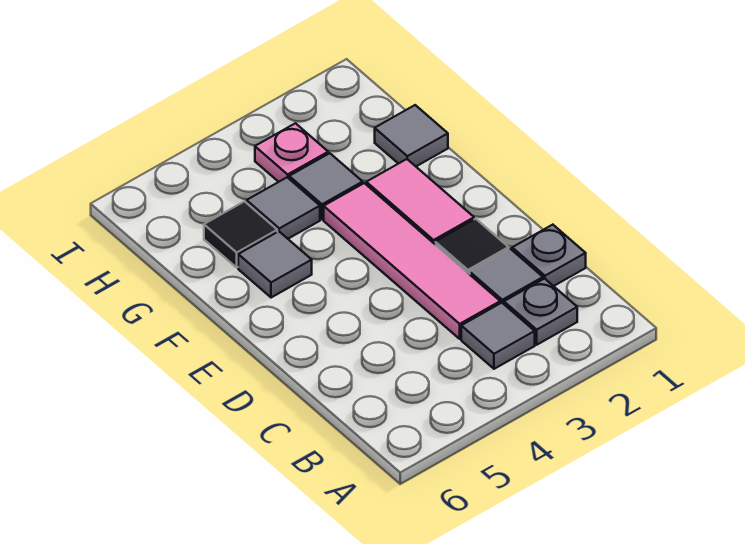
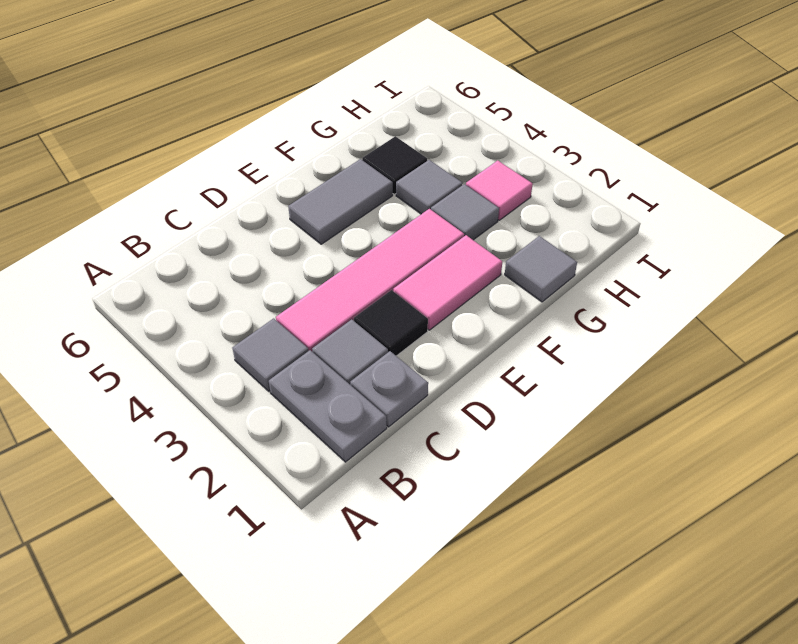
grey plate B2 level 1 -> grey plate B1:B2 level 1
grey tile F5 level 1 -> grey tile E5:F5 level 1
pink plate H3 level 1 -> pink tile H3 level 1

